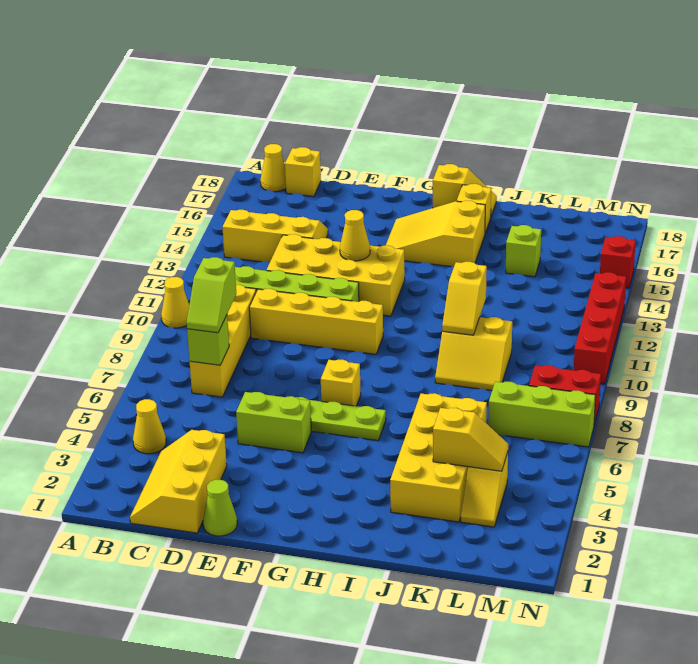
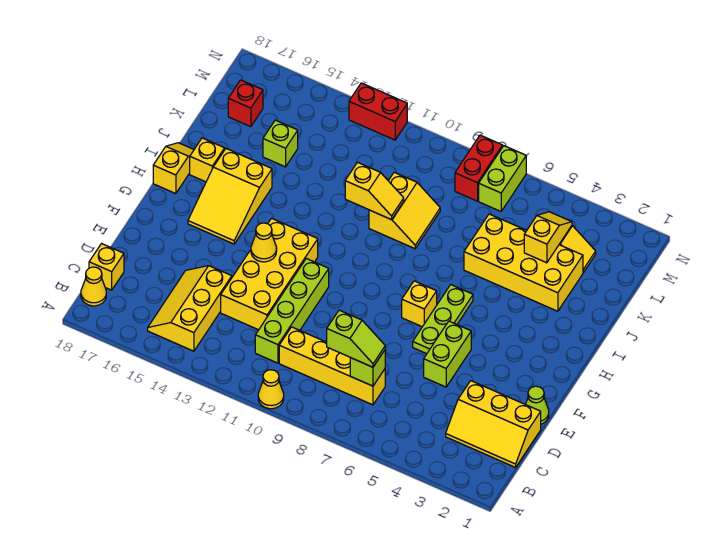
yellow cone B4 level 1 -> none
yellow brick D10:G10 level 1 -> none
lime brick L7:N7 level 1 -> lime brick M7:N7 level 1
red brick N10:N13 level 1 -> red brick N12:N13 level 1
red brick N15 level 1 -> red brick L17 level 1

